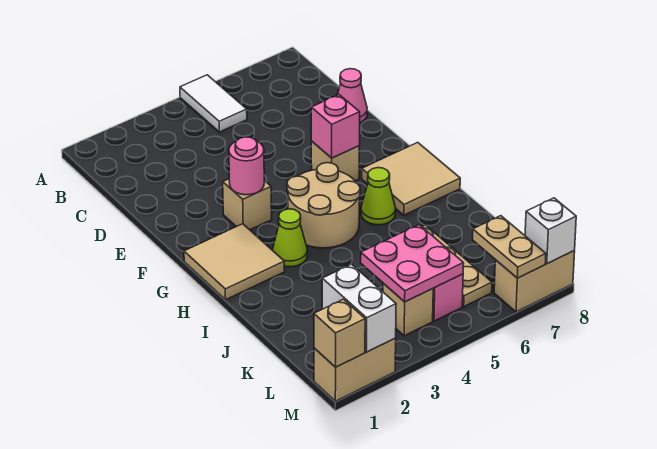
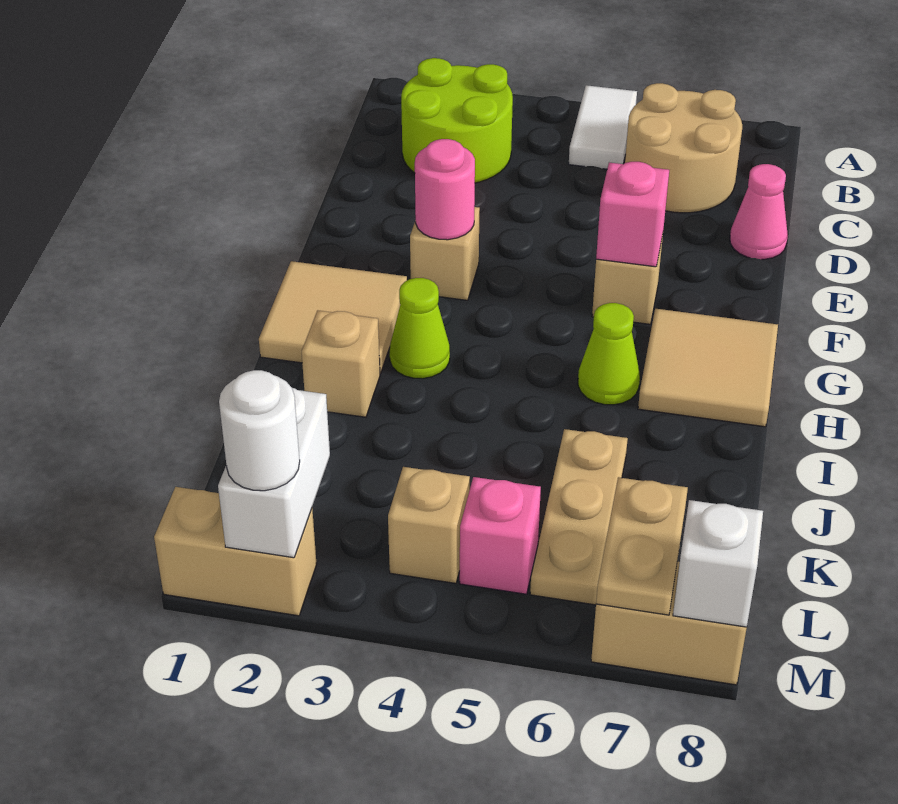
none -> lime round brick B2:C3 level 1
tan round brick G4:H5 level 1 -> tan round brick B6:C7 level 1
pink plate K4:L5 level 2 -> none
tan brick M1 level 2 -> tan brick I2 level 1
none -> white round brick M2 level 3

